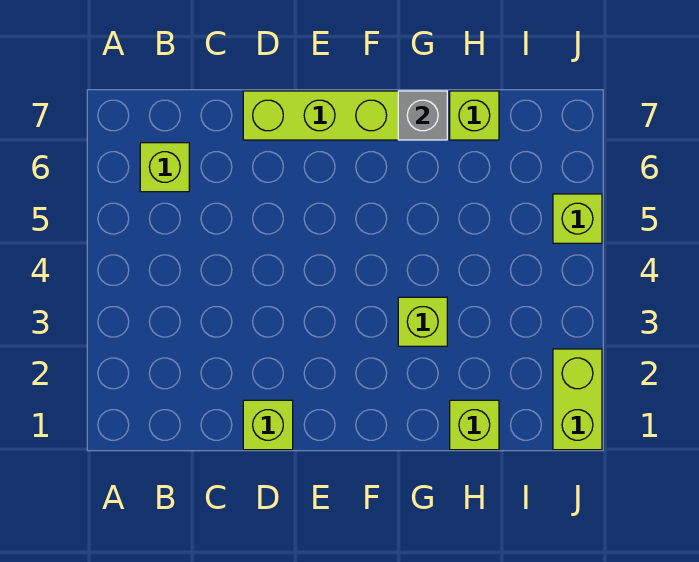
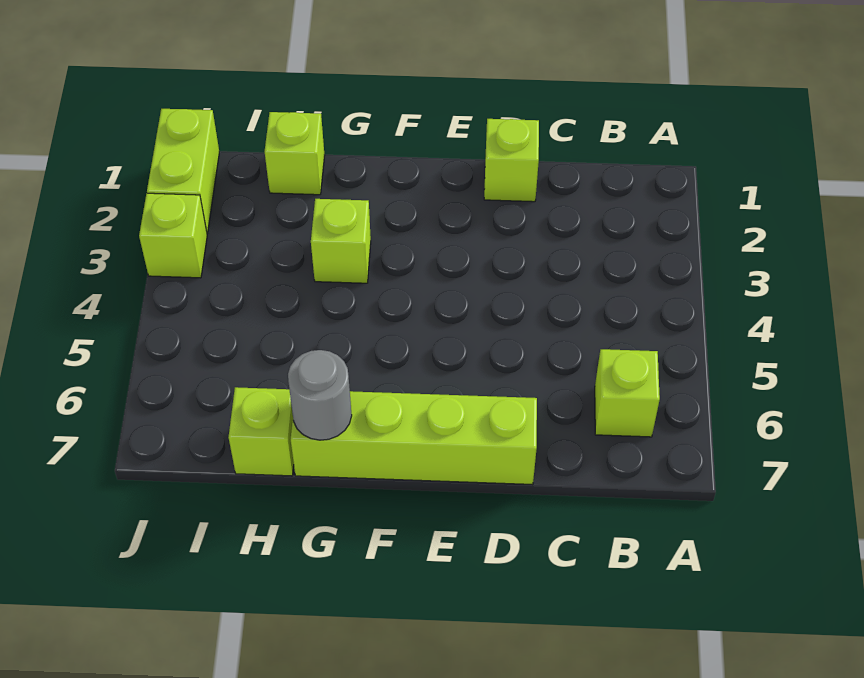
grey brick G7 level 2 -> grey round brick G7 level 2
lime brick J5 level 1 -> lime brick J3 level 1

